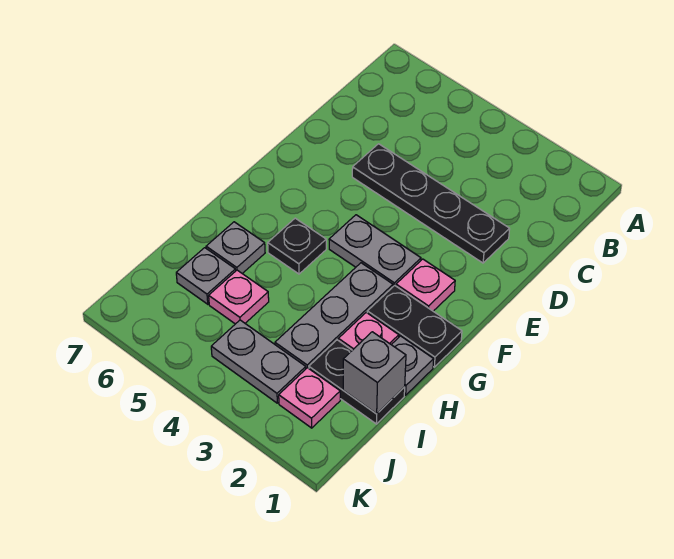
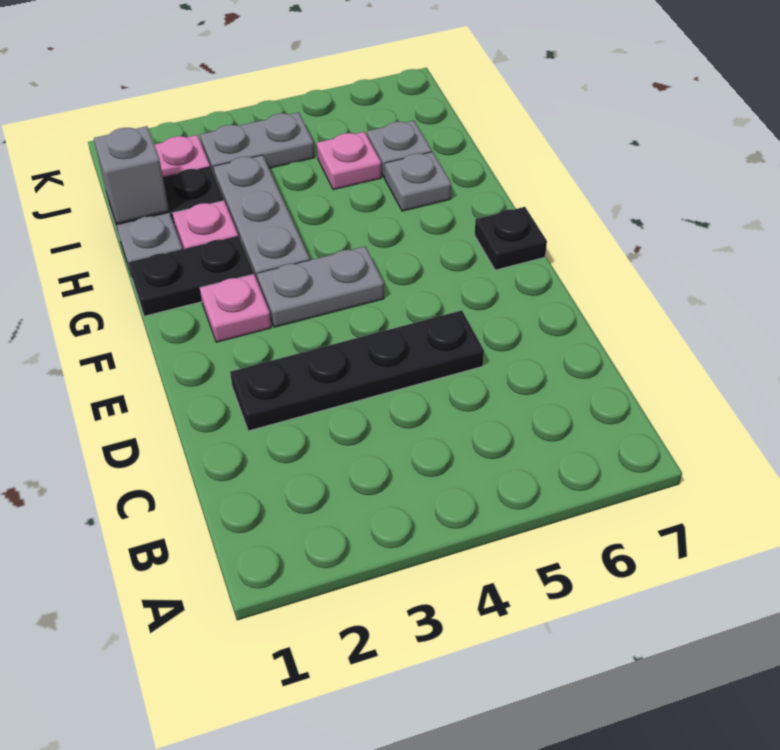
black plate G5 level 1 -> black plate F7 level 1

